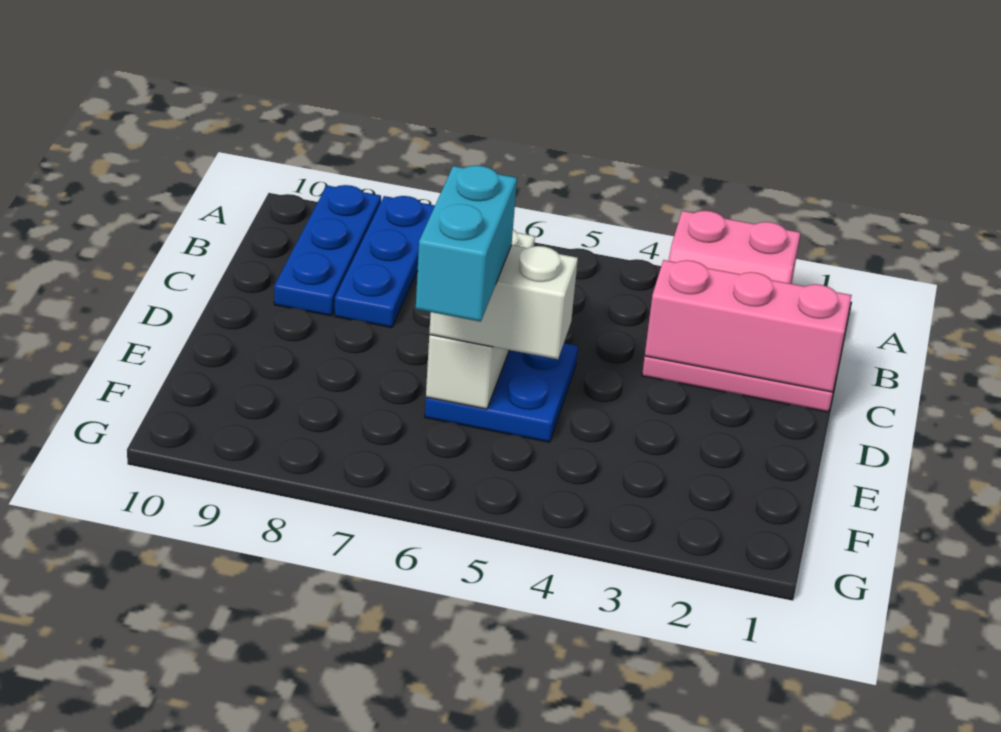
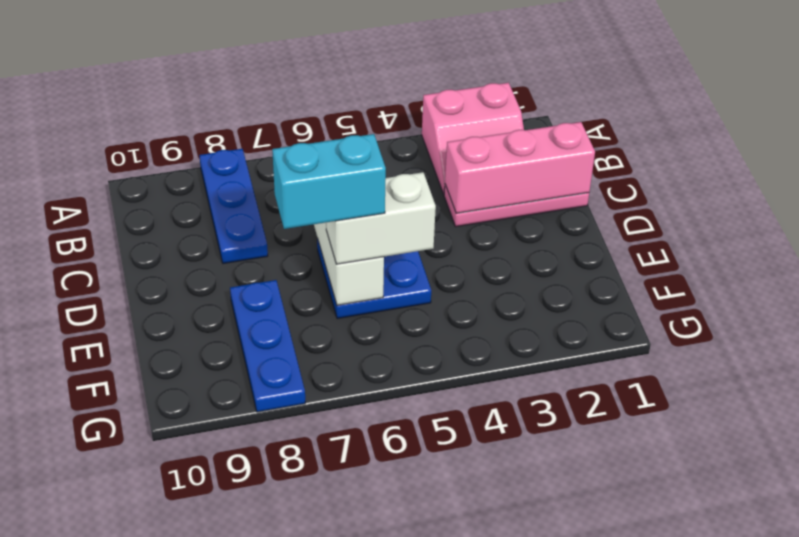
blue plate A9:C9 level 1 -> blue plate E8:G8 level 1
cyan brick E6:F6 level 4 -> cyan brick E6:E7 level 4

